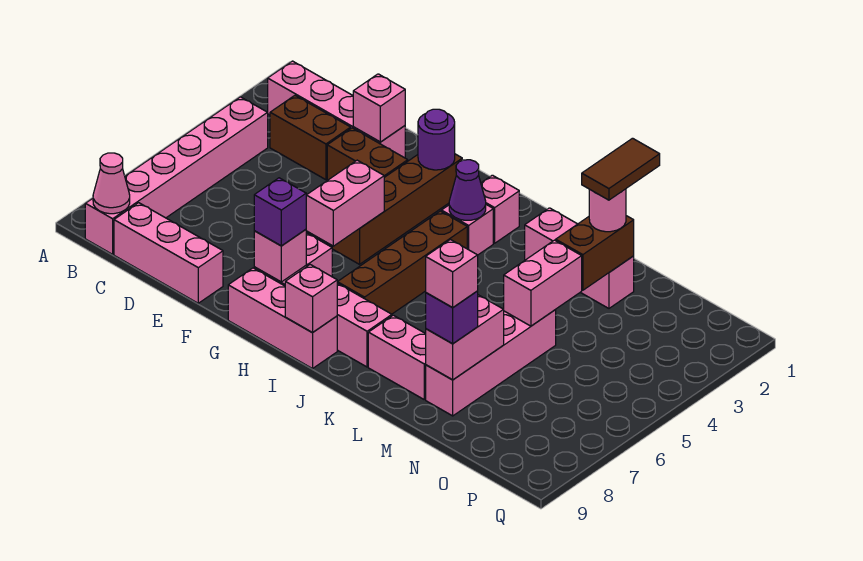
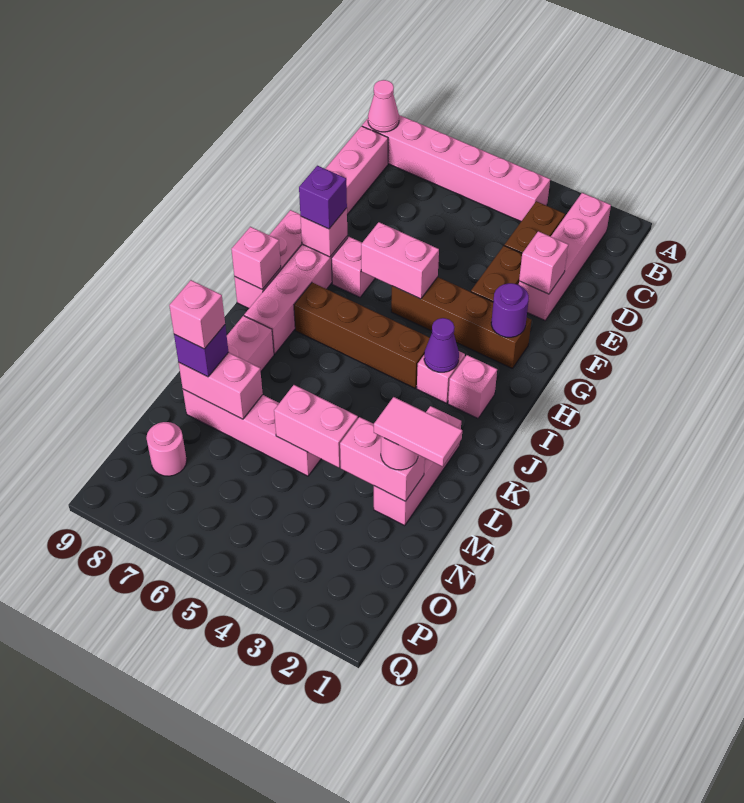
brown tile M1:M2 level 4 -> pink tile M1:M2 level 4
brown brick M2:M3 level 2 -> pink brick M2:M3 level 2
none -> pink round brick O8 level 1

